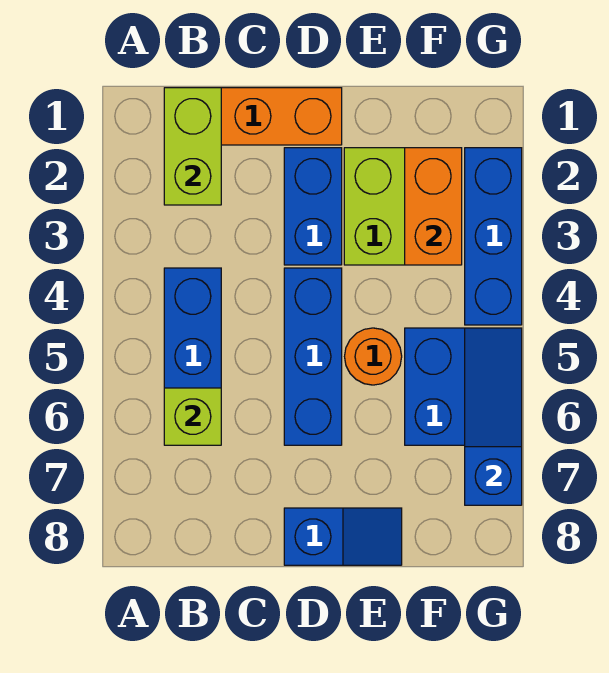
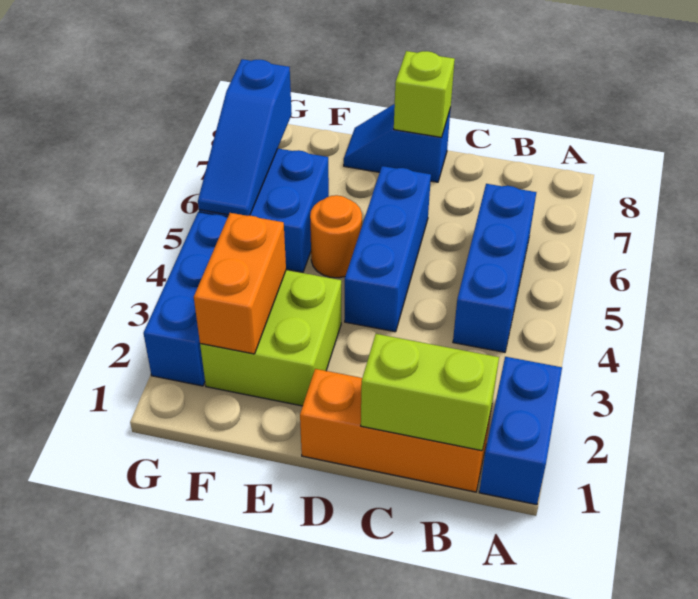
lime brick B1:B2 level 2 -> lime brick B1:C1 level 2
lime brick B6 level 2 -> lime brick D8 level 2
blue brick D2:D3 level 1 -> blue brick A1:A2 level 1

